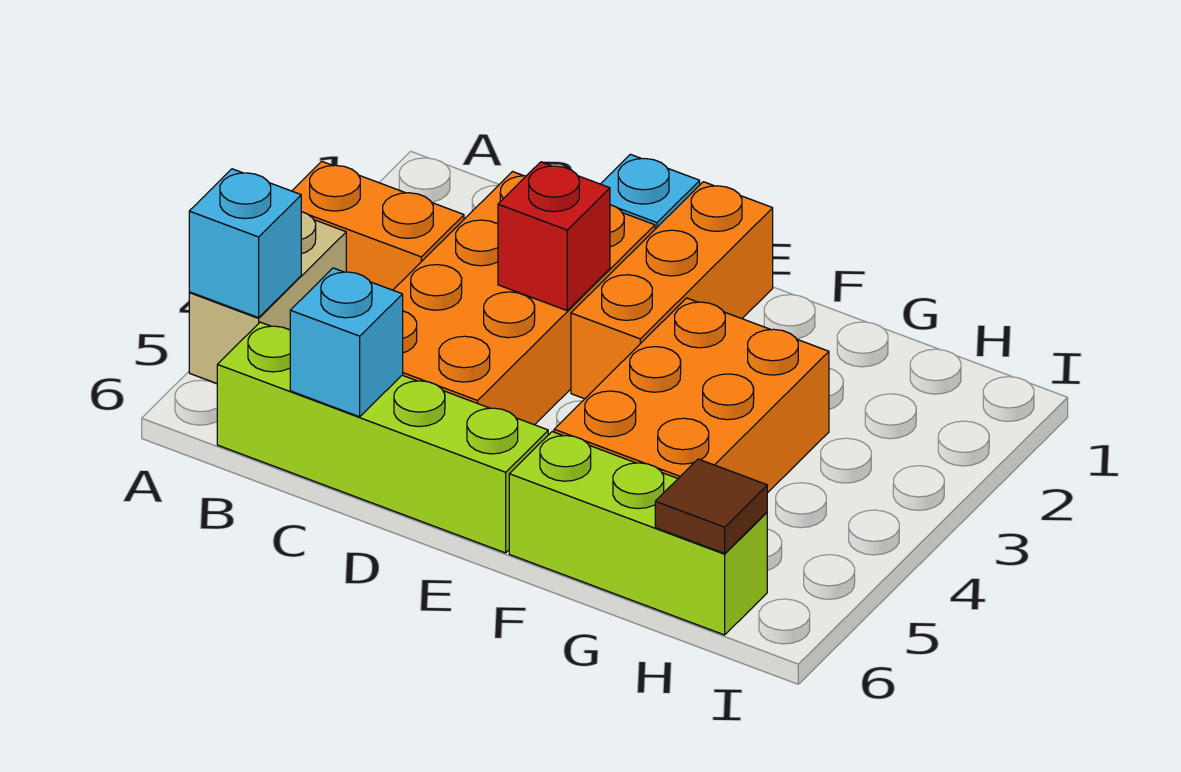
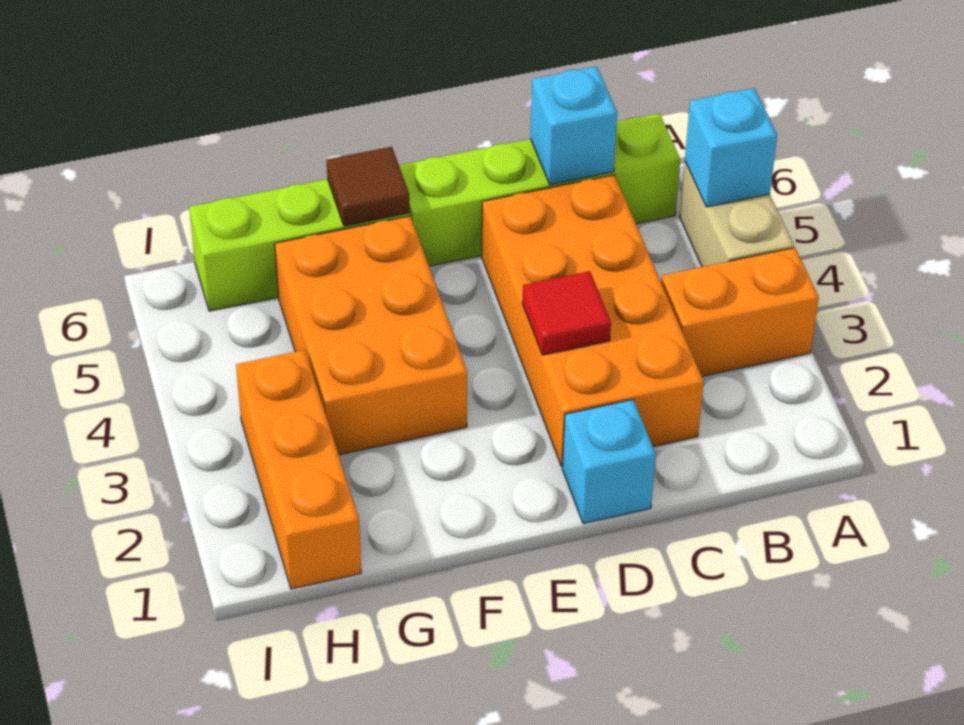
red brick D3 level 2 -> red tile D3 level 2
orange brick E1:E3 level 1 -> orange brick H1:H3 level 1
brown tile H6 level 2 -> brown tile F6 level 2

